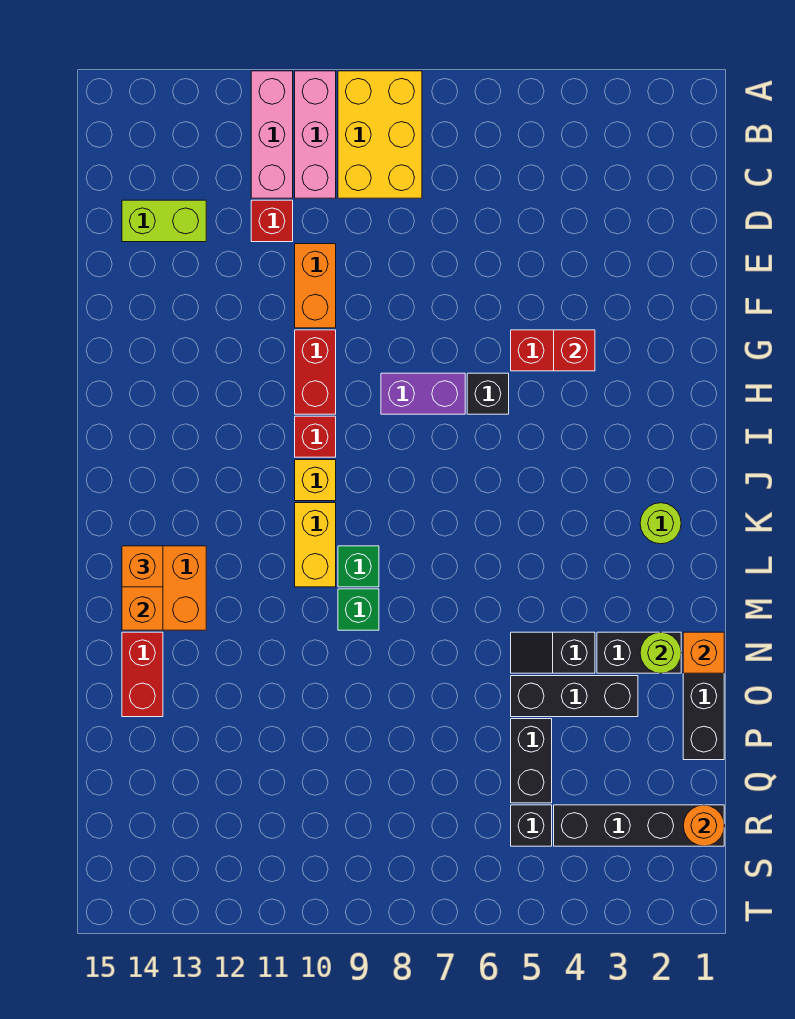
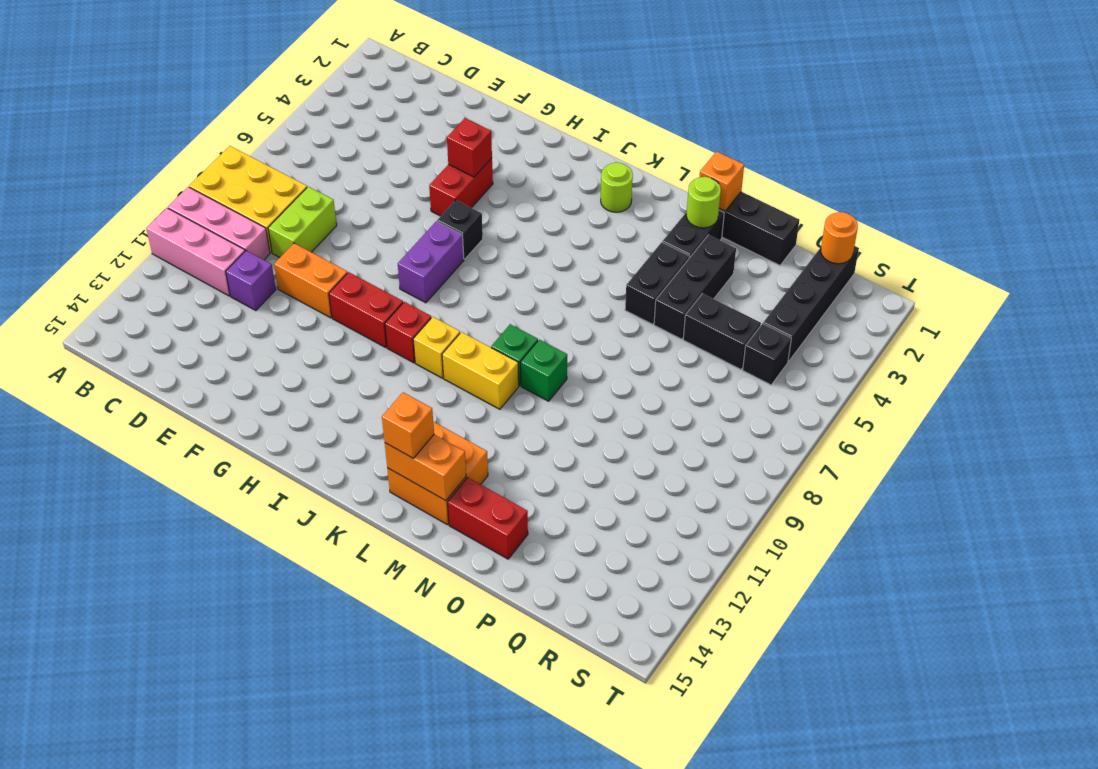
red brick D11 level 1 -> purple brick D11 level 1
lime brick D13:D14 level 1 -> lime brick D8:D9 level 1
black slope N4:N5 level 1 top 4 -> black brick N4:N5 level 1

